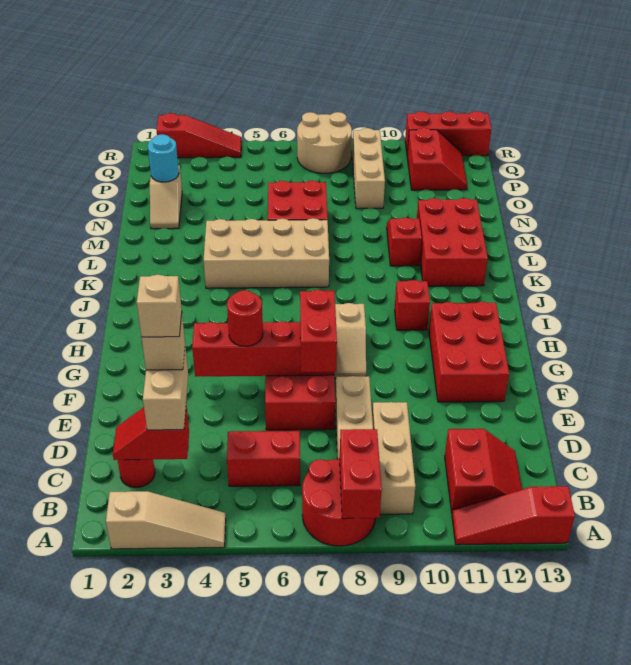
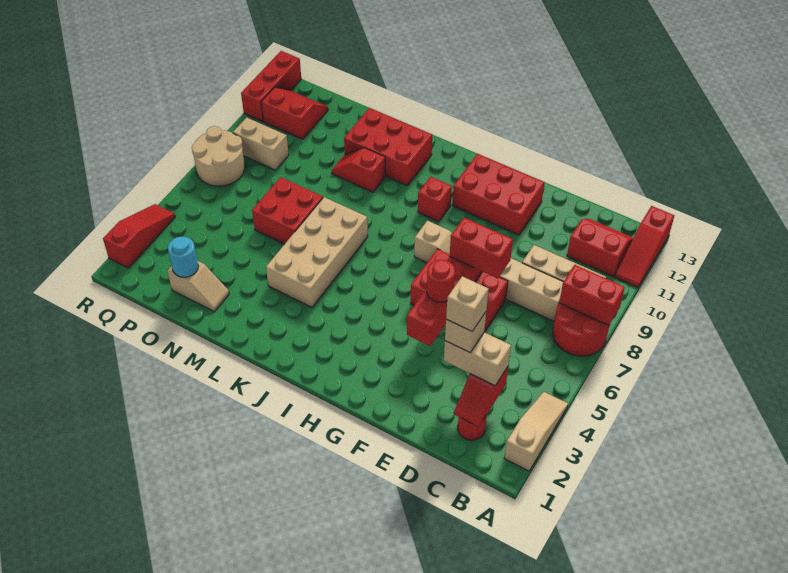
red brick C5:C6 level 1 -> none
tan brick O9:Q9 level 1 -> tan brick P9:Q9 level 1

